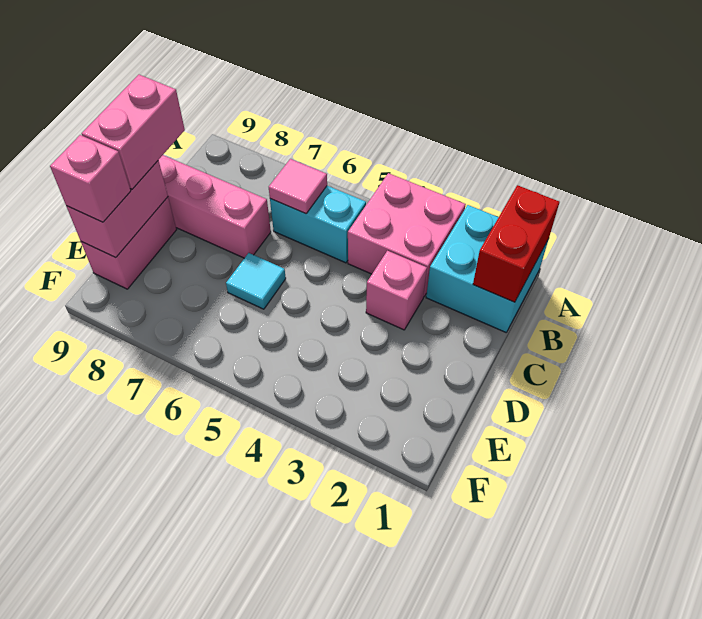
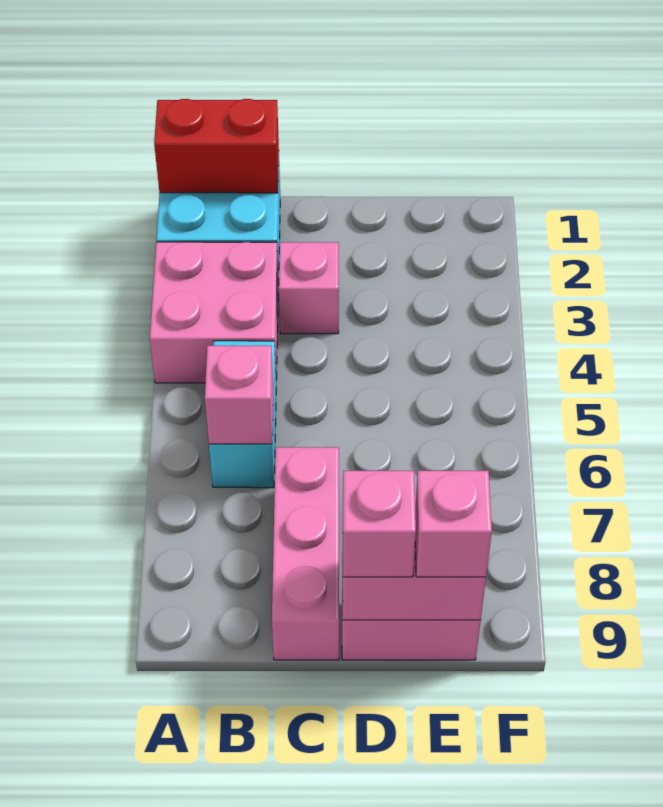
pink tile B6 level 2 -> pink brick B6 level 2
pink brick C9:D9 level 3 -> pink brick D9 level 3
cyan tile D6 level 1 -> none

